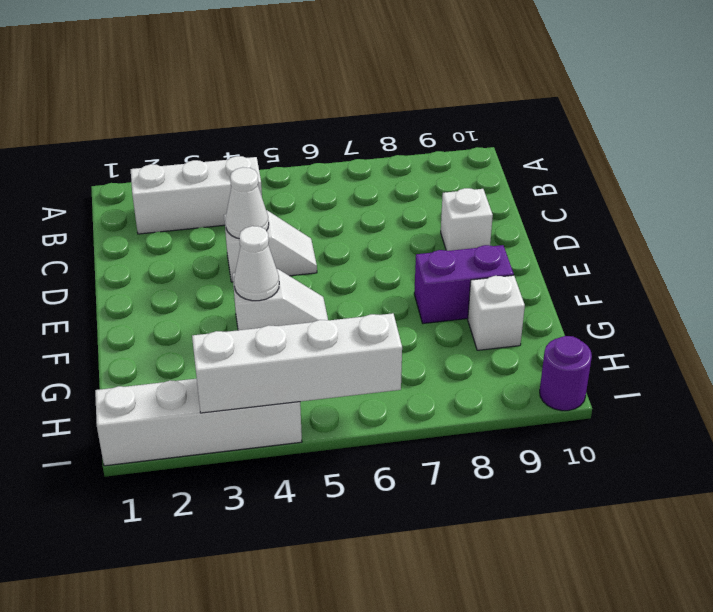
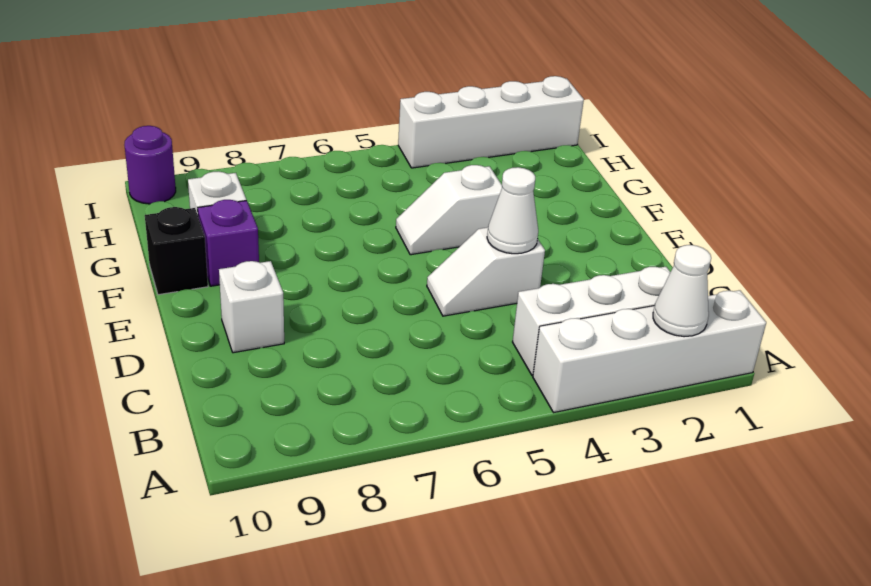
white cone F4 level 2 -> white cone A2 level 2
purple brick F8:F9 level 1 -> purple brick F9 level 1
none -> black brick F10 level 1
white brick I3:I6 level 2 -> white brick A1:A4 level 1

